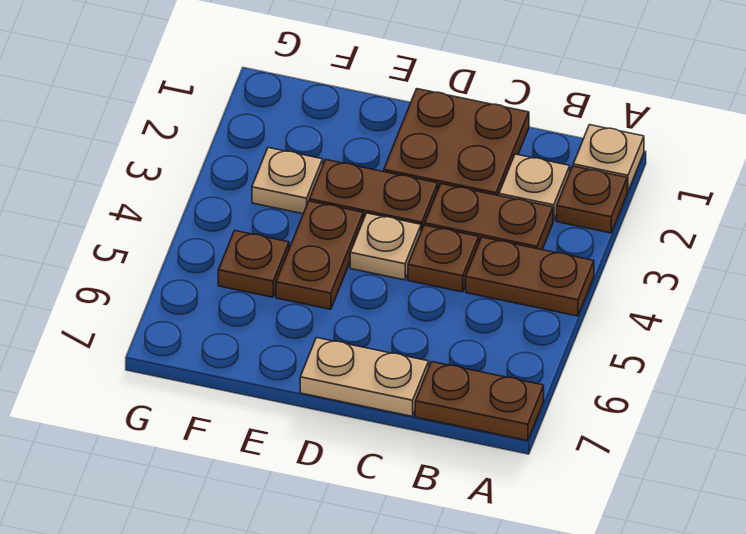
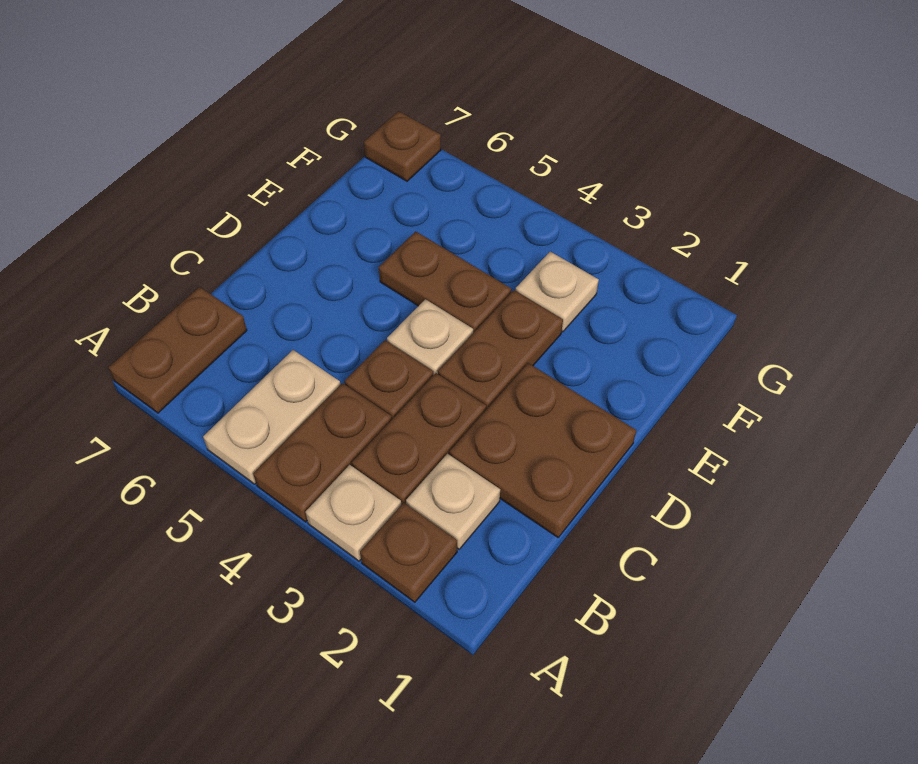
tan plate A1 level 1 -> tan plate A3 level 1
tan plate C7:D7 level 1 -> tan plate A5:B5 level 1
brown plate F5 level 1 -> brown plate G7 level 1

